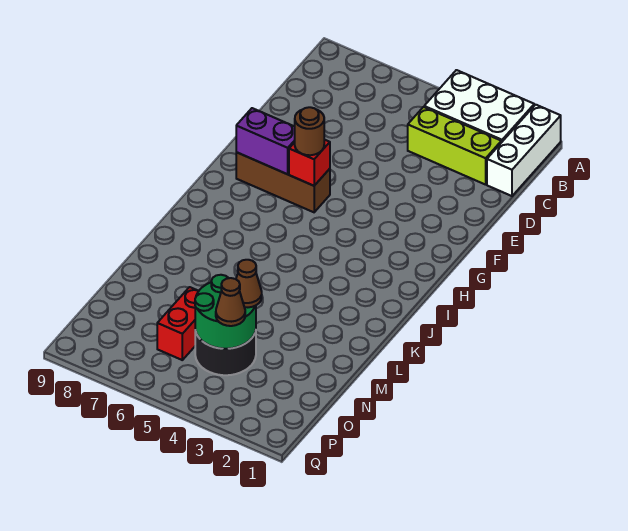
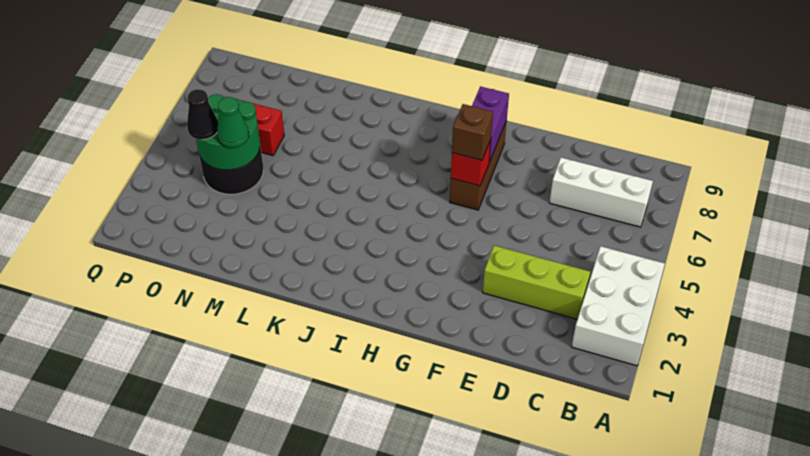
white brick A1:C1 level 1 -> white brick B7:D7 level 1
lime brick C2:C4 level 1 -> lime brick C3:E3 level 1
brown round brick G6 level 3 -> brown brick G6 level 3
brown cone N4 level 3 -> green cone N4 level 3
brown cone O4 level 3 -> black cone O4 level 3

